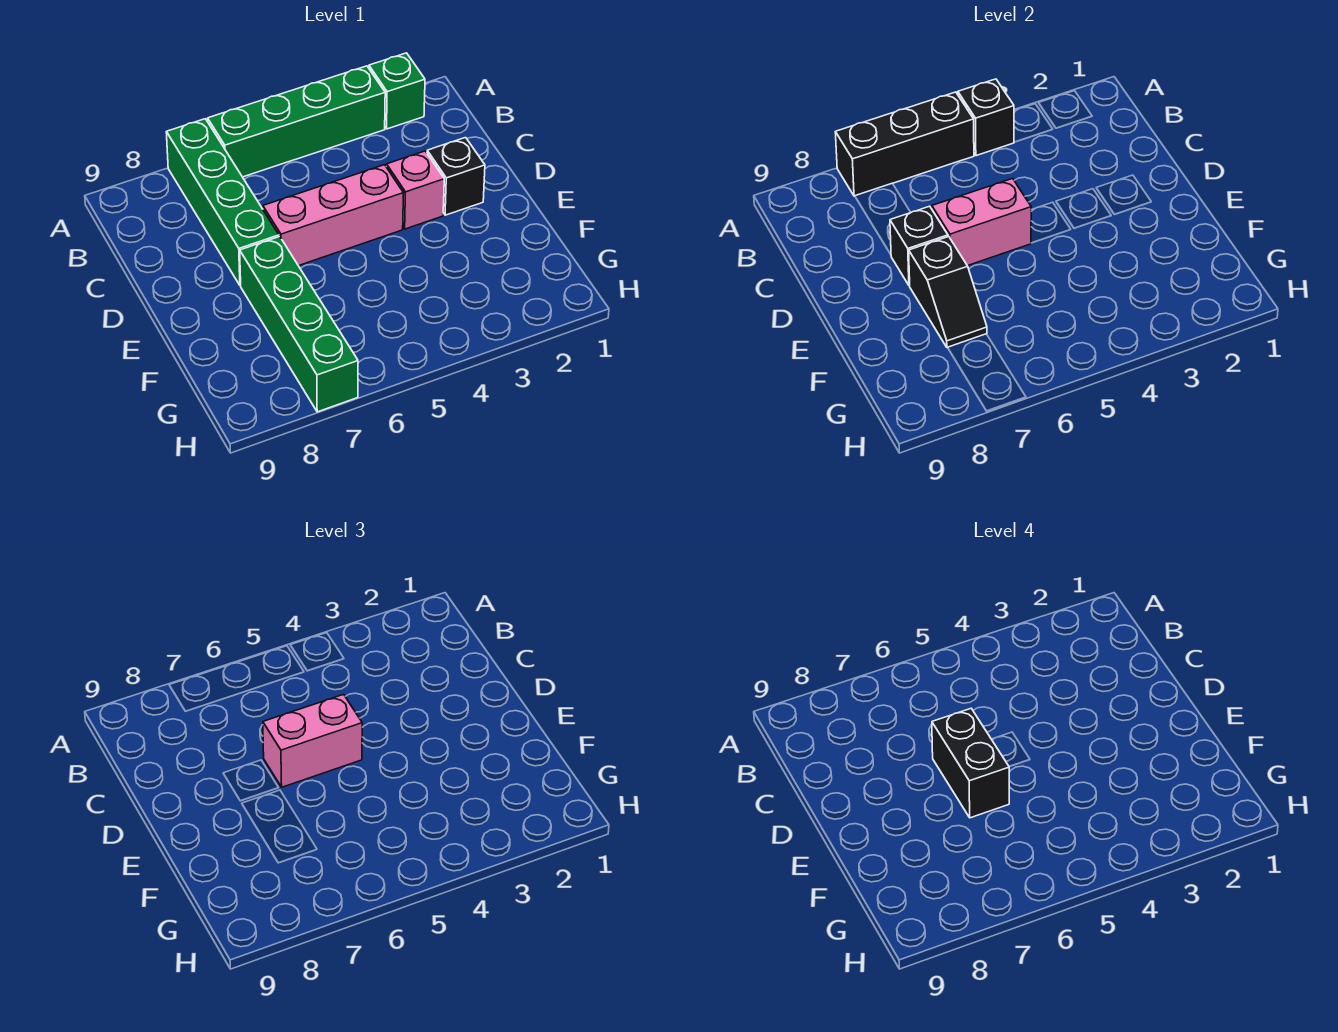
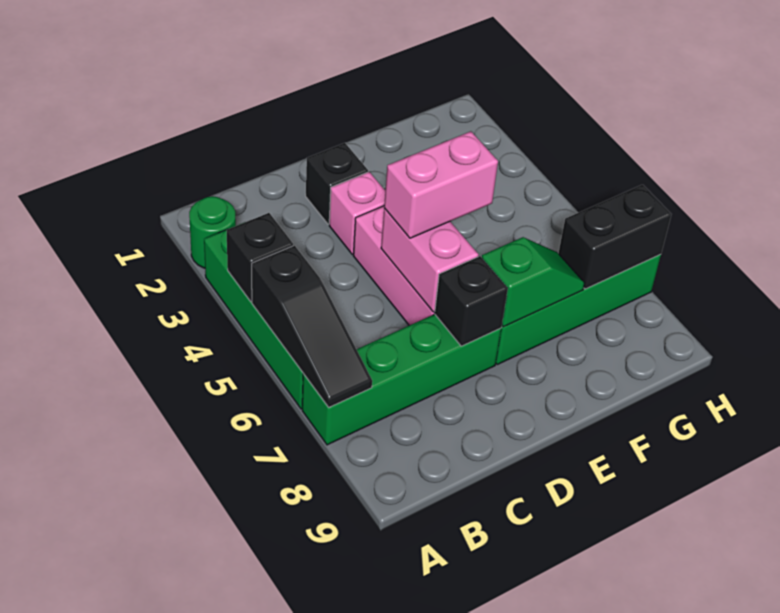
green brick A2 level 1 -> green round brick A2 level 1
black brick A5:A7 level 2 -> black slope A5:A7 level 2 top 5
pink brick D5:D6 level 3 -> pink brick D5:E5 level 3
black brick D6:E6 level 4 -> black brick G7:H7 level 2
black slope E7:F7 level 2 top E -> green slope E7:F7 level 2 top E

